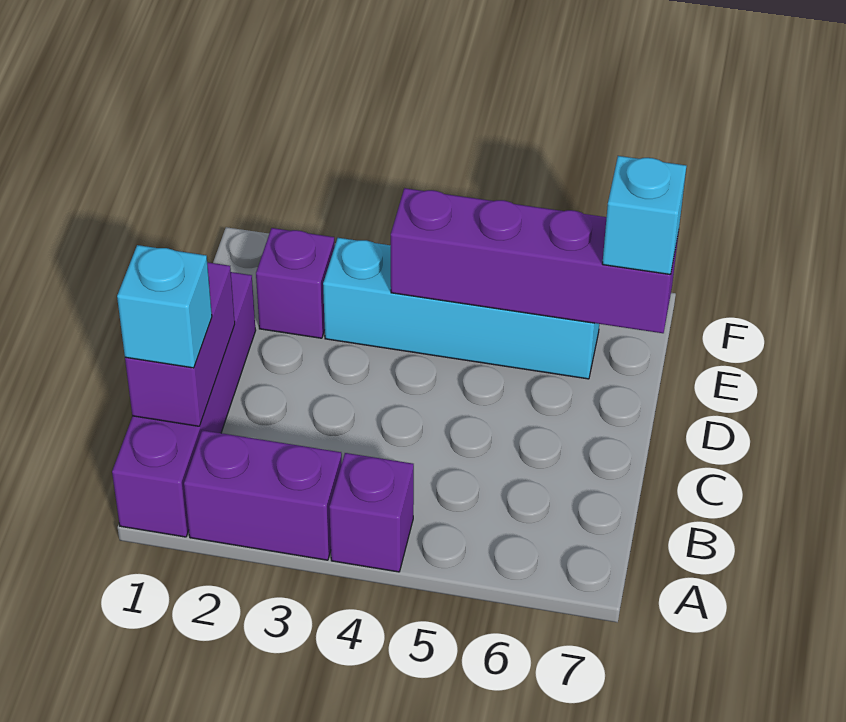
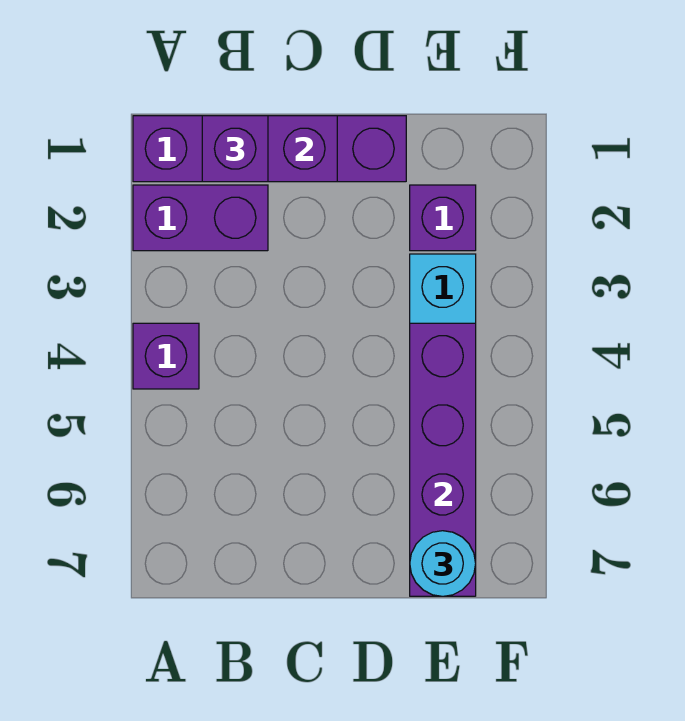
purple brick A2:A3 level 1 -> purple brick A2:B2 level 1
cyan brick B1 level 3 -> purple brick B1 level 3
cyan brick E7 level 3 -> cyan round brick E7 level 3

